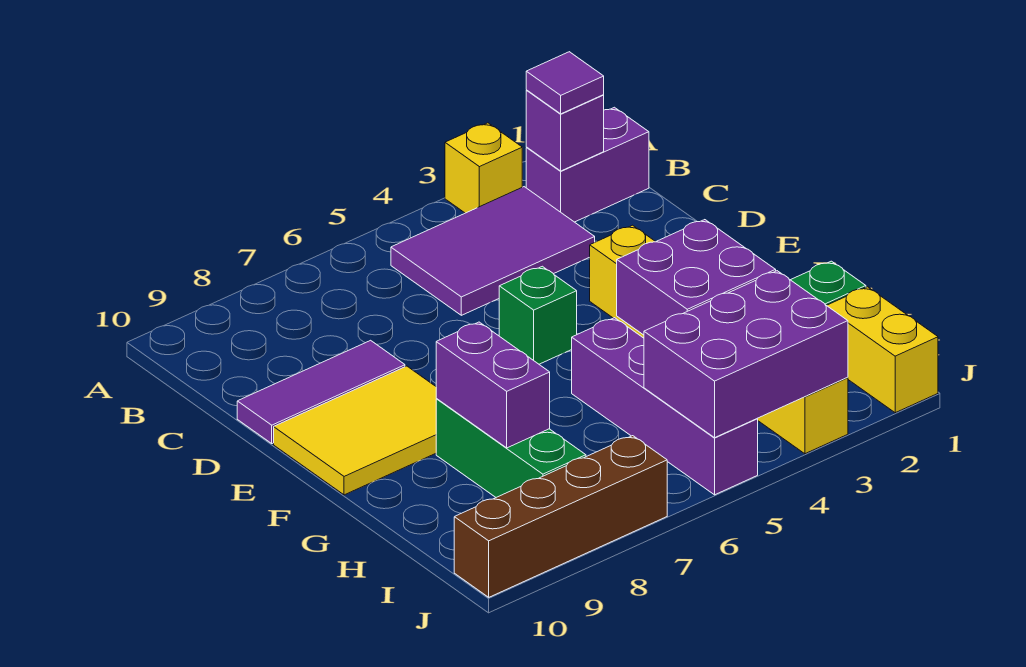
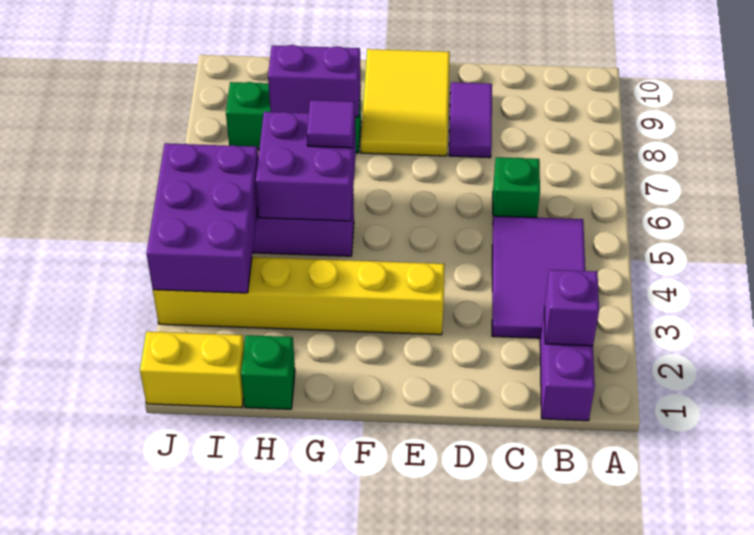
yellow brick A3 level 1 -> none
purple tile B2 level 3 -> purple tile G6 level 3
purple tile D8:D10 level 1 -> purple tile D8:D9 level 1
green brick E5 level 1 -> green brick C6 level 1
purple brick G3:H4 level 2 -> purple brick G5:H6 level 2
brown brick J7:J10 level 1 -> none

